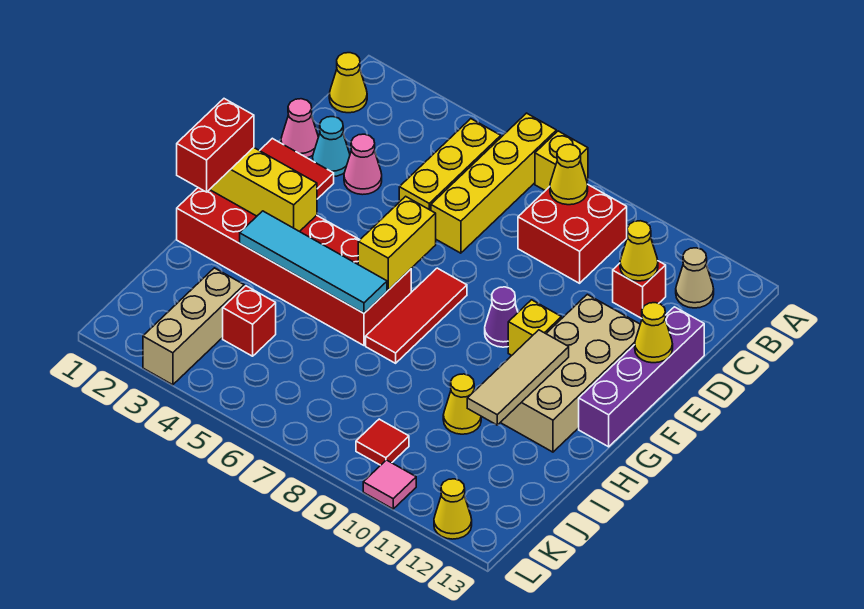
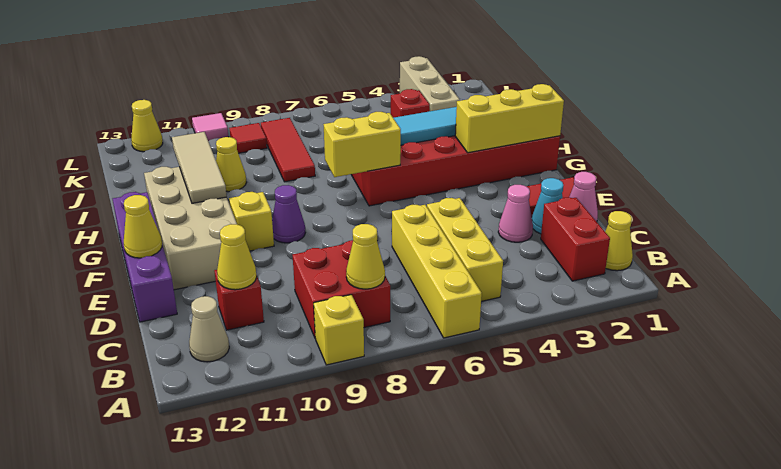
yellow brick A7 level 1 -> yellow brick A9 level 1
yellow brick F6:G6 level 2 -> yellow brick G6:G7 level 2
red tile F7:H7 level 1 -> red tile I8:K8 level 1
red brick G1:H1 level 3 -> red brick B2:C2 level 1

